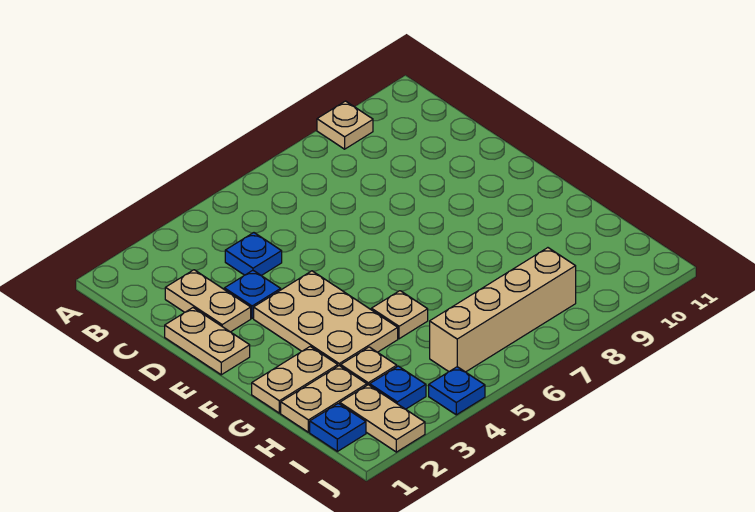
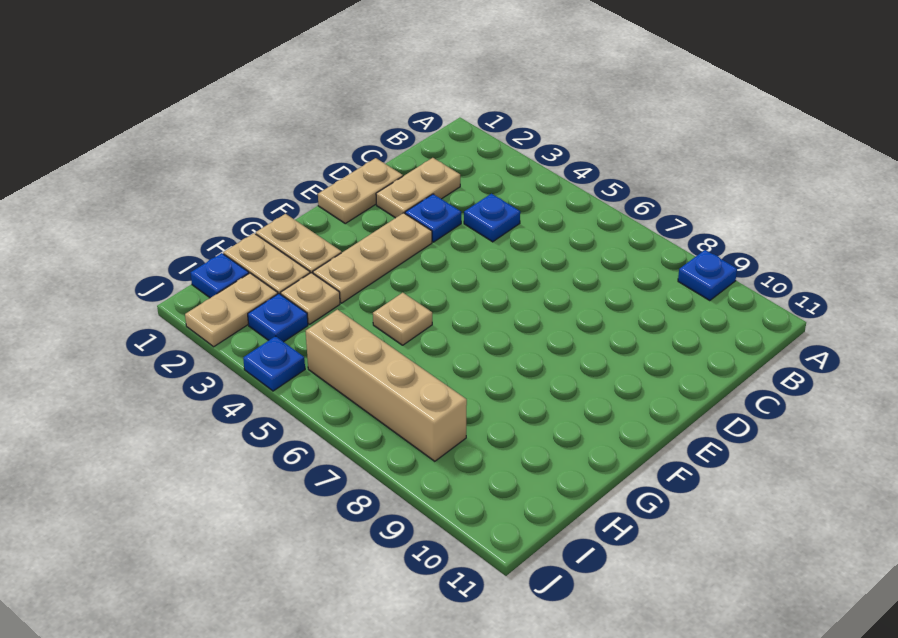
tan plate A9 level 1 -> blue plate A9 level 1
tan plate E3:G4 level 1 -> tan plate E3:G3 level 1

